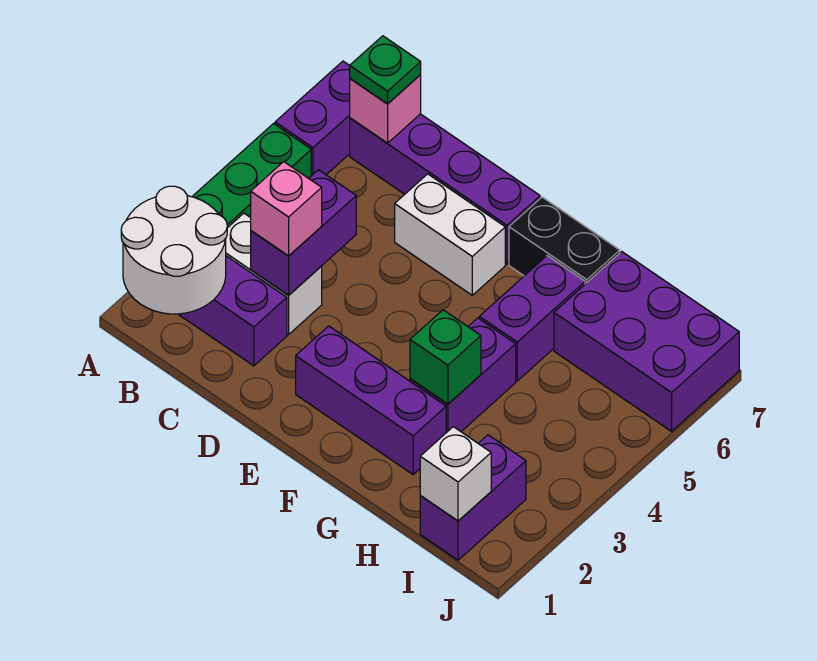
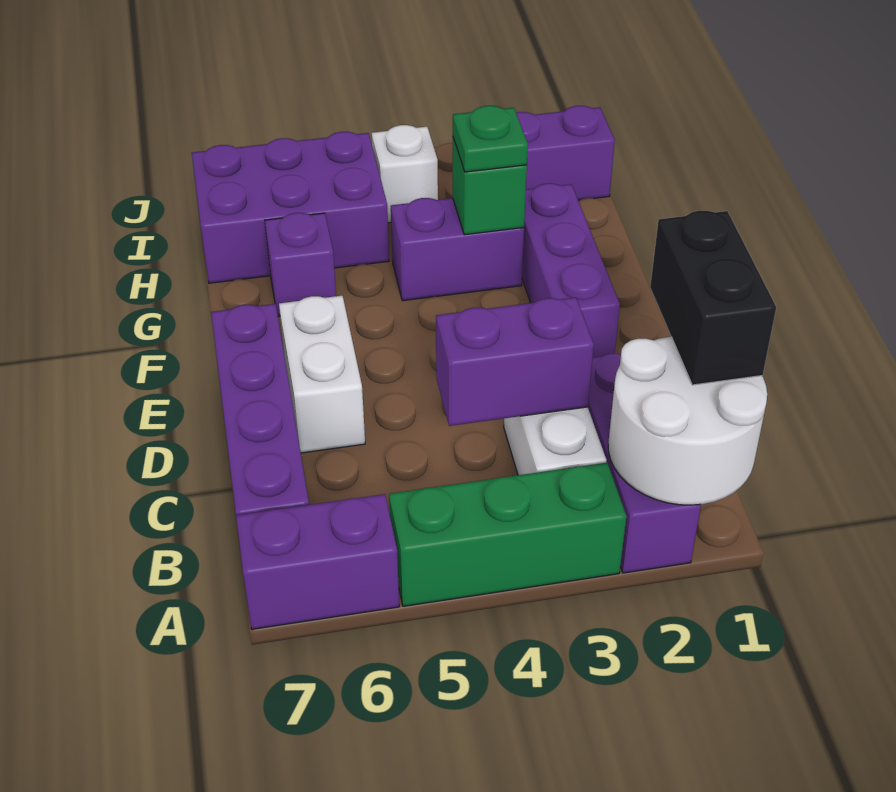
pink brick B7 level 2 -> none
green plate B7 level 3 -> green plate G3 level 3
pink brick C3 level 3 -> none
black brick F7:G7 level 1 -> black brick B1:C1 level 3
purple brick G5:G6 level 1 -> purple brick G6 level 1
purple brick H6:J7 level 1 -> purple brick H5:I7 level 1
white brick I1 level 2 -> white brick I4 level 1

